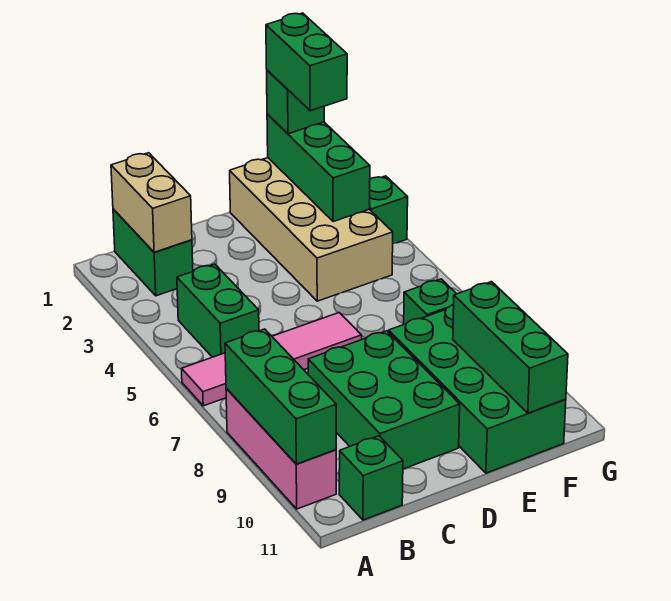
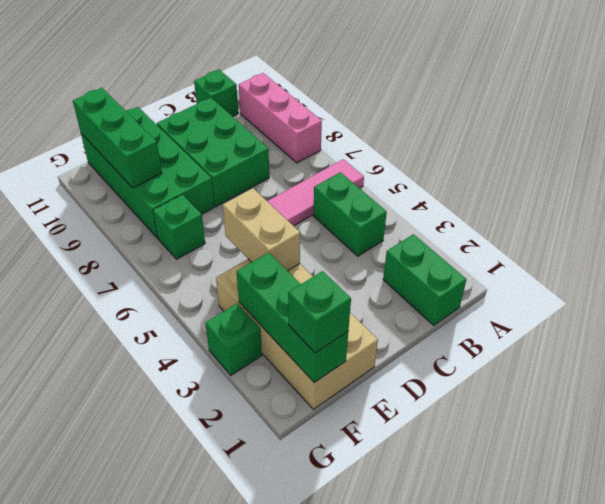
green brick A8:A10 level 2 -> none
tan brick B1:B2 level 2 -> tan brick E4:E5 level 2
green brick F1:F2 level 4 -> none

